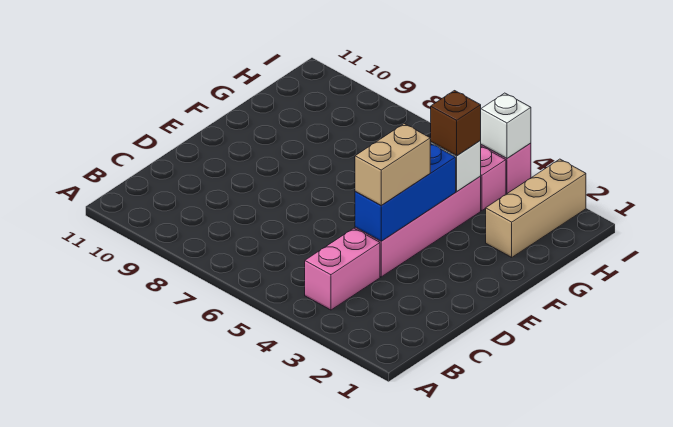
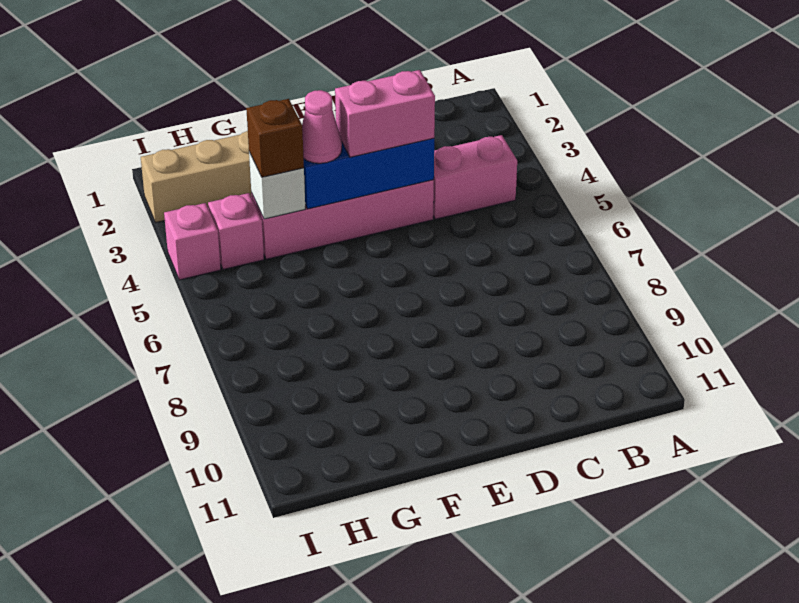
tan brick D4:E4 level 3 -> pink brick D4:E4 level 3
none -> pink cone F4 level 3
white brick I4 level 2 -> none

